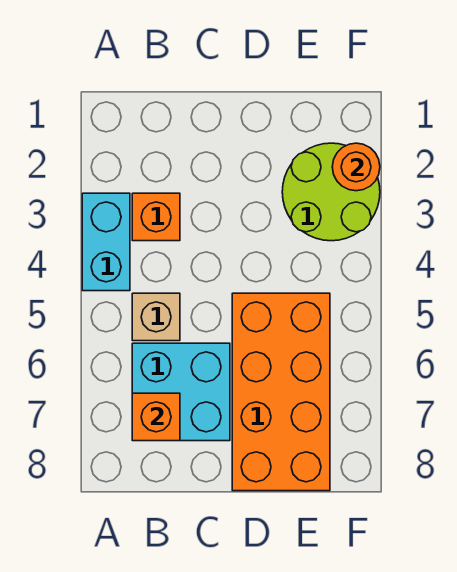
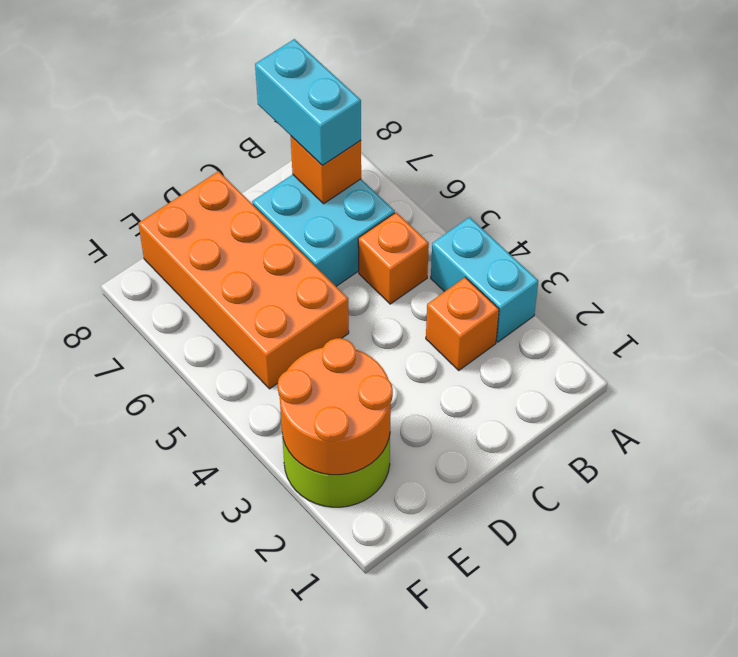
tan brick B5 level 1 -> orange brick B5 level 1
none -> cyan brick B7:B8 level 3
orange round brick F2 level 2 -> orange round brick E2:F3 level 2

